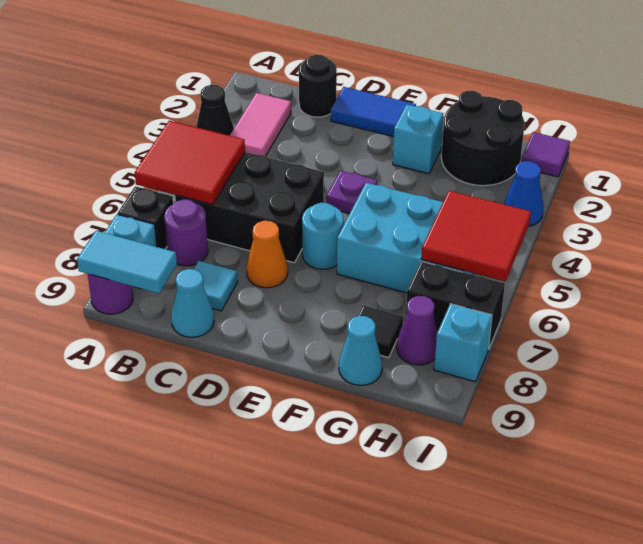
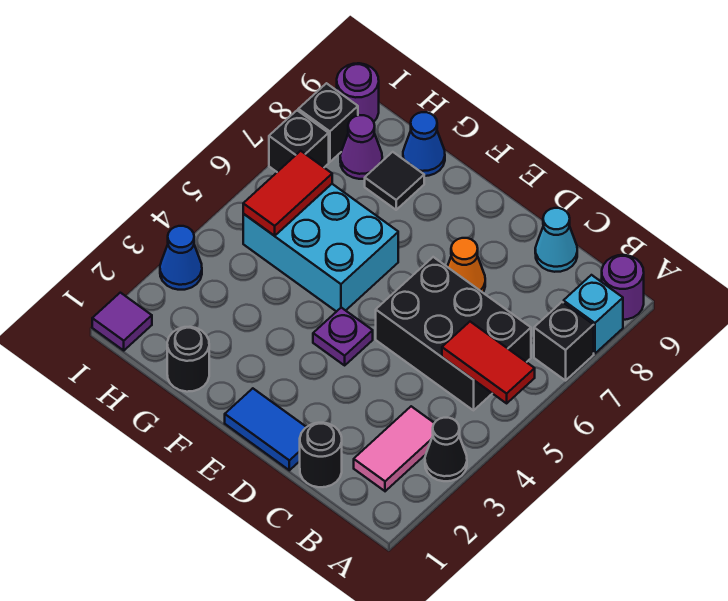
red tile A5:B6 level 2 -> red tile A5:B5 level 2
cyan tile A9:B9 level 2 -> none
purple round brick B7 level 1 -> purple round brick I9 level 1
cyan tile C8 level 1 -> none
cyan round brick E6 level 1 -> none
cyan brick F2 level 1 -> none
black round brick G1:H2 level 1 -> black round brick G1 level 1
cyan cone G9 level 1 -> blue cone G9 level 1
red tile H5:I6 level 2 -> red tile H5:H6 level 2
black brick H7:I7 level 1 -> black brick I7 level 1
cyan brick I8 level 1 -> black brick I8 level 1

